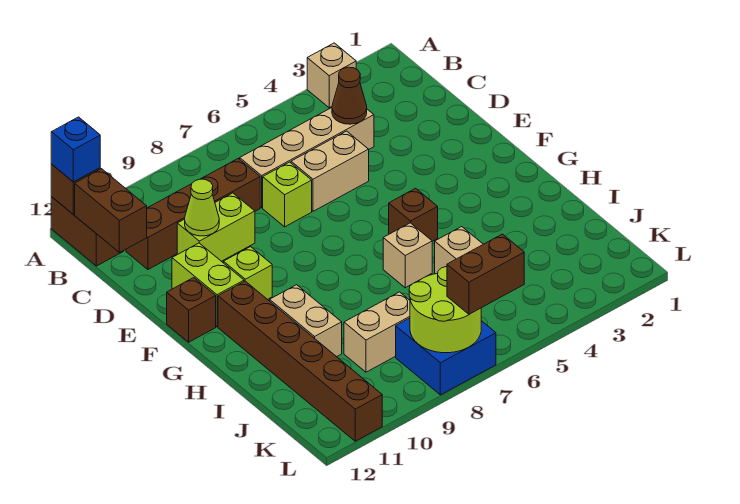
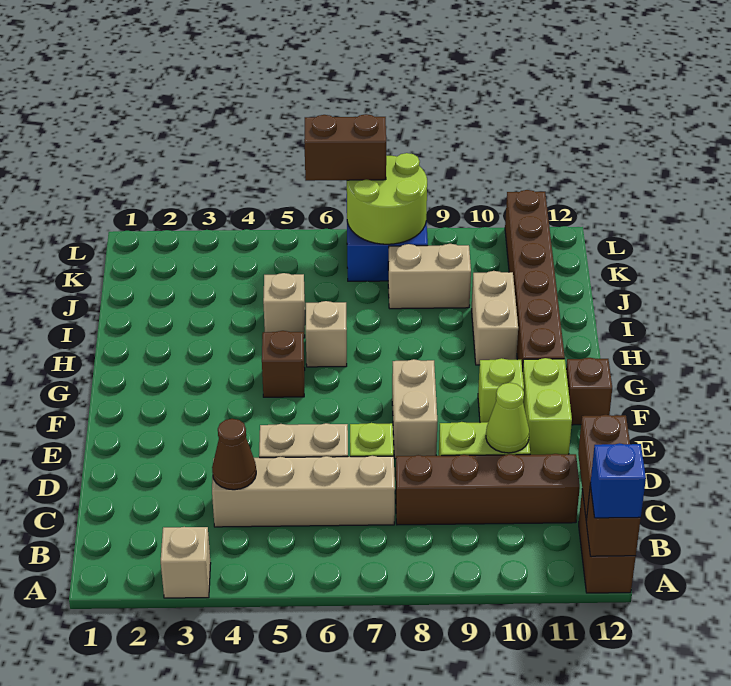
none -> tan brick E8:F8 level 1

